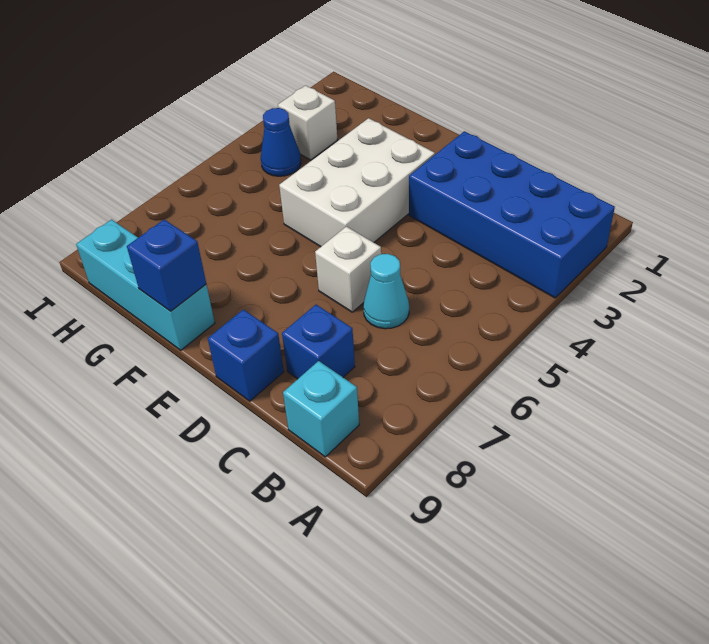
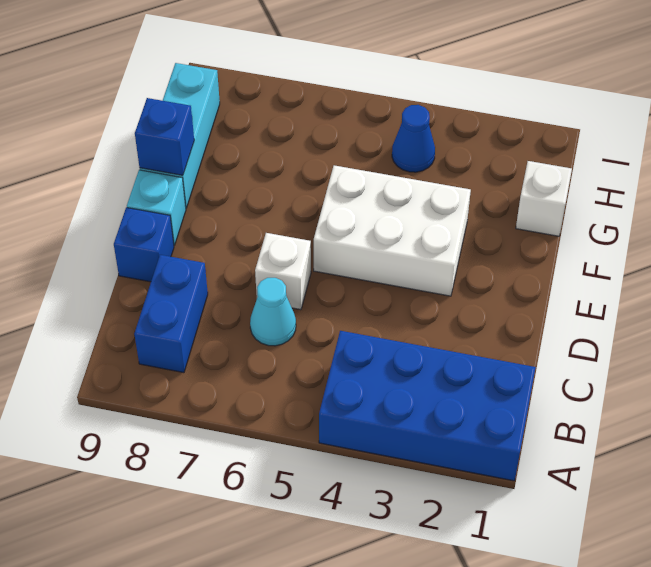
blue brick A2:D3 level 1 -> blue brick A1:B4 level 1
cyan brick B9 level 1 -> cyan brick E9 level 1
blue brick C8 level 1 -> blue brick B8:C8 level 1
white brick H3 level 1 -> white brick G1 level 1

